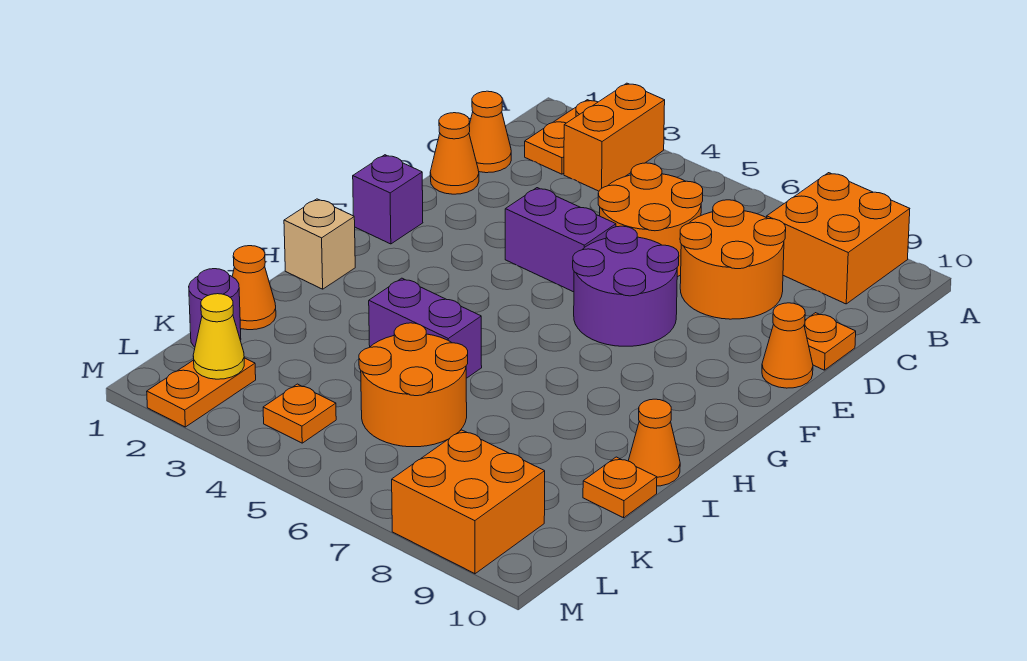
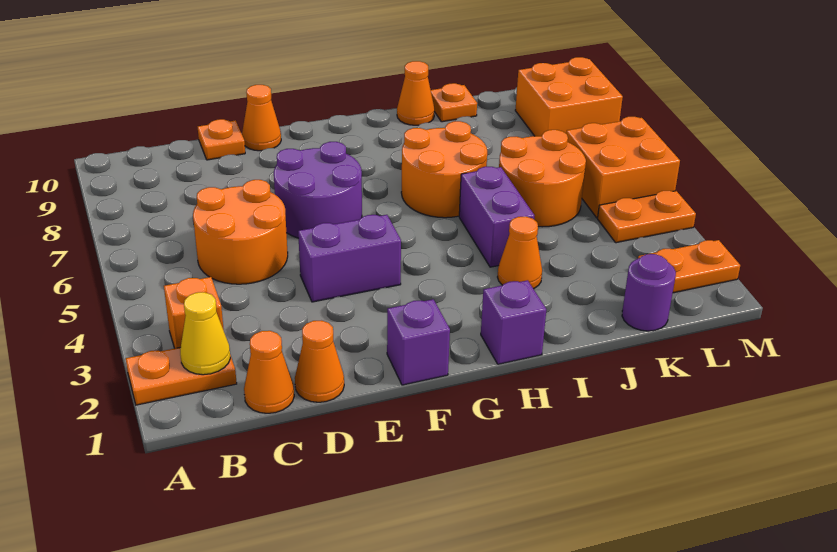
orange brick A3:B3 level 1 -> orange brick B3 level 1
orange brick A8:B9 level 1 -> orange brick L5:M6 level 1
orange round brick C7:D8 level 1 -> orange round brick H6:I7 level 1
purple brick E4:E5 level 1 -> purple brick E4:F4 level 1
tan brick H1 level 1 -> purple brick H1 level 1
orange cone J1 level 1 -> orange cone I3 level 1
yellow cone L2 level 2 -> yellow cone B2 level 2
orange plate L4 level 1 -> orange plate L4:M4 level 1

